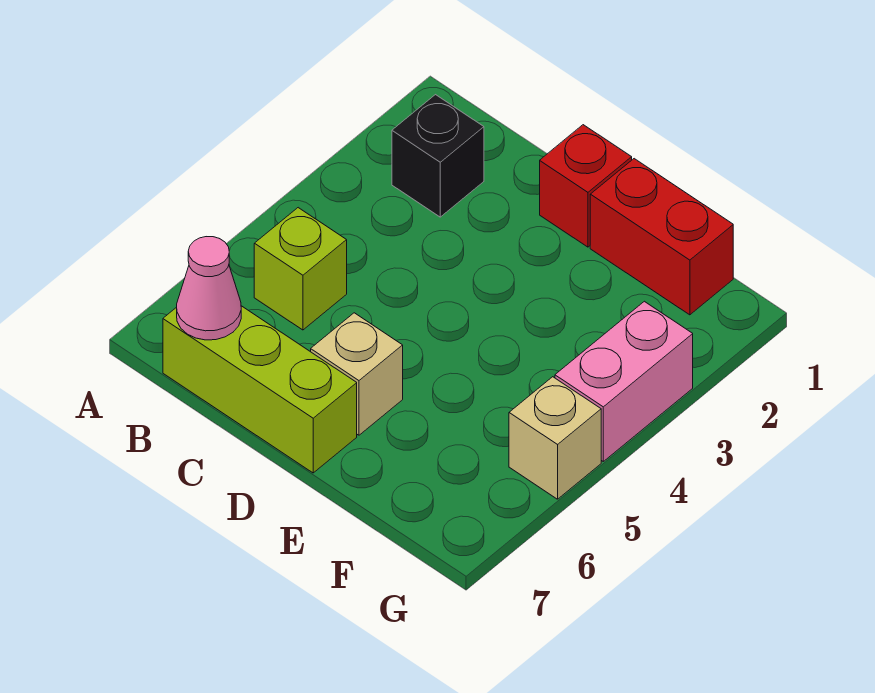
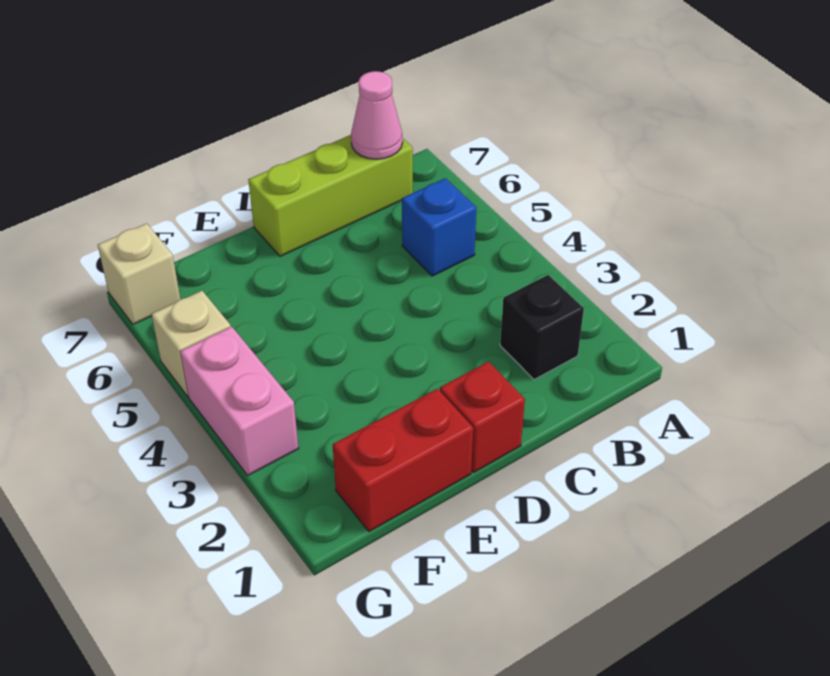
lime brick B5 level 1 -> blue brick B5 level 1
tan brick D6 level 1 -> tan brick G7 level 1

